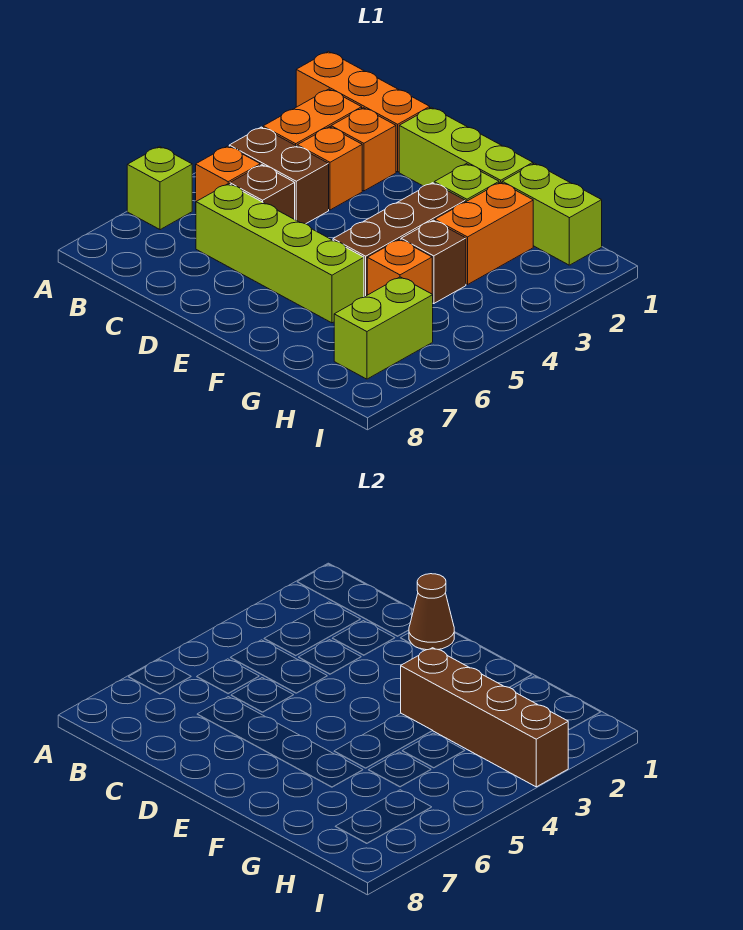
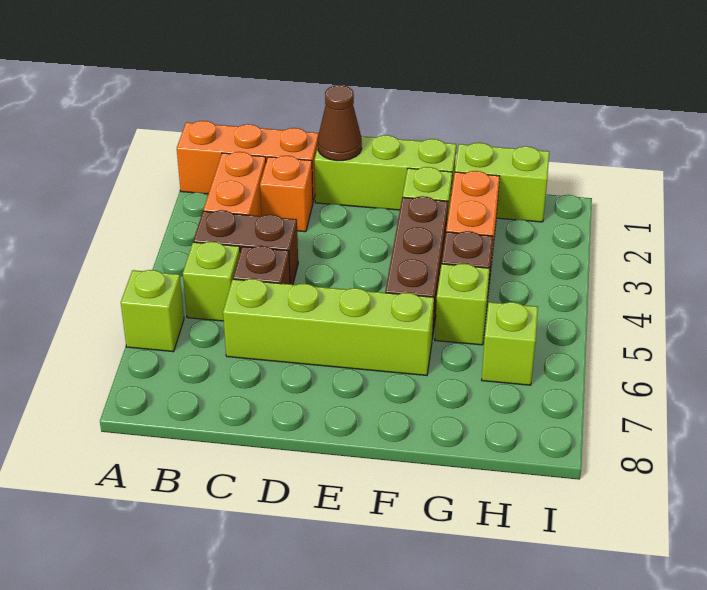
orange brick B5 level 1 -> lime brick B5 level 1
orange brick C3 level 1 -> none
brown brick F3:I3 level 2 -> none
orange brick G5 level 1 -> lime brick G5 level 1
lime brick H6:H7 level 1 -> lime brick H6 level 1

